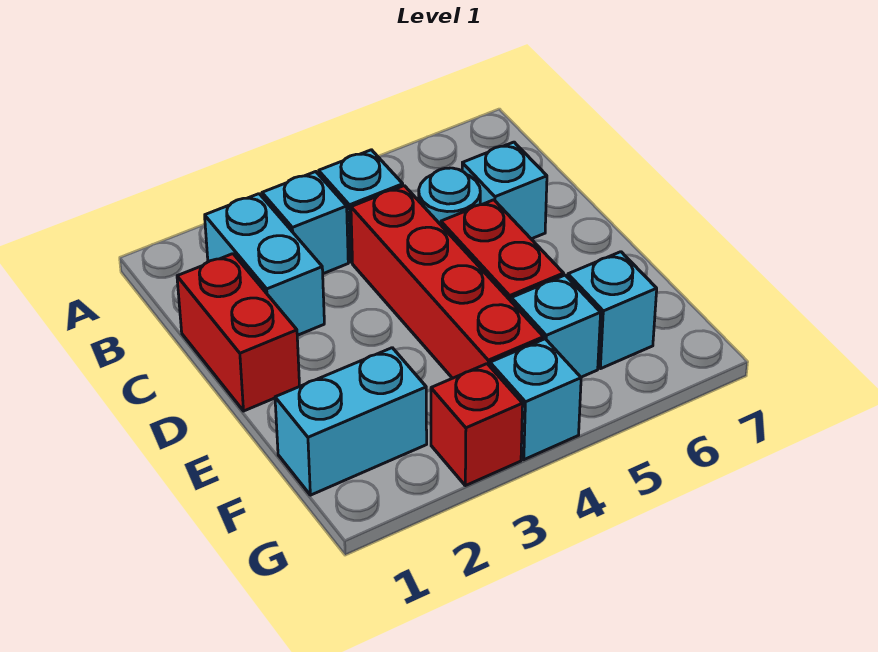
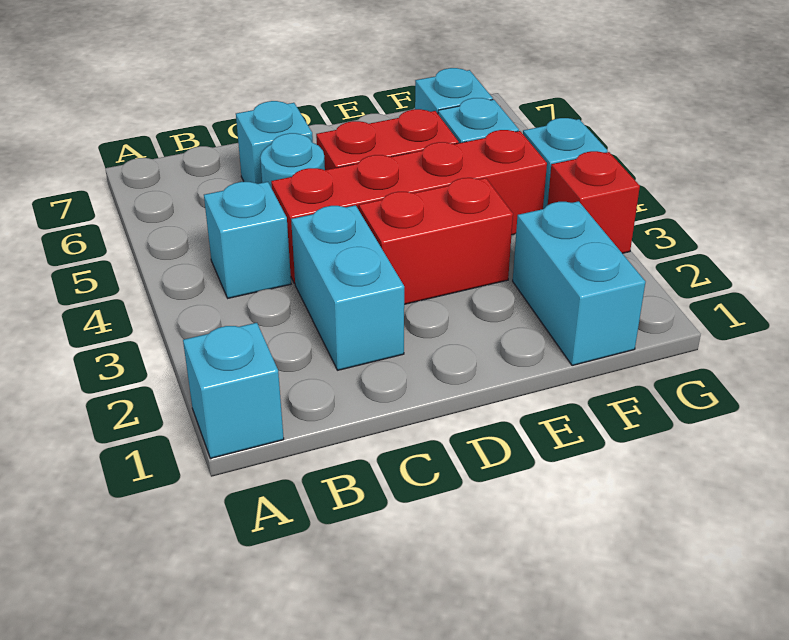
cyan brick B2:C2 level 1 -> cyan brick C2:C3 level 1
cyan brick B3 level 1 -> cyan brick A1 level 1
red brick C1:D1 level 1 -> red brick D3:E3 level 1

